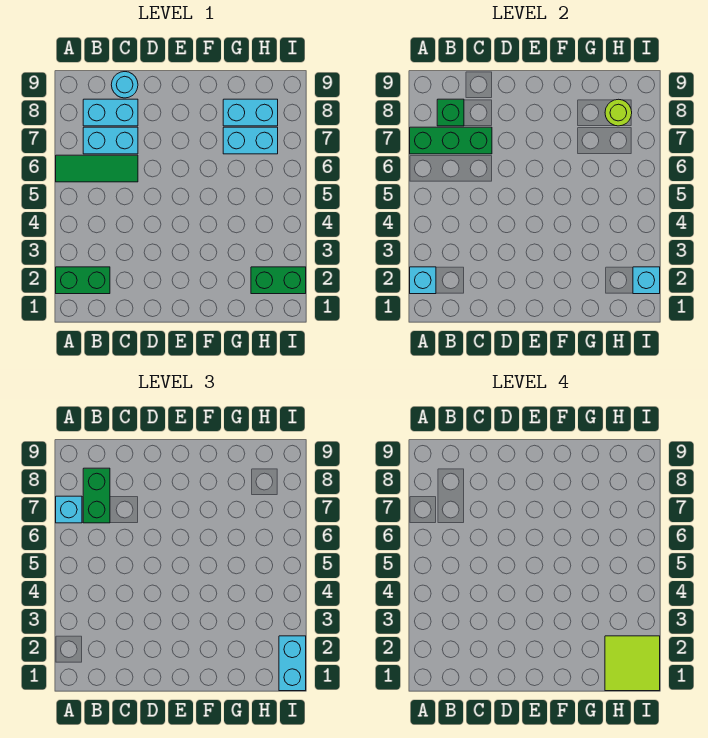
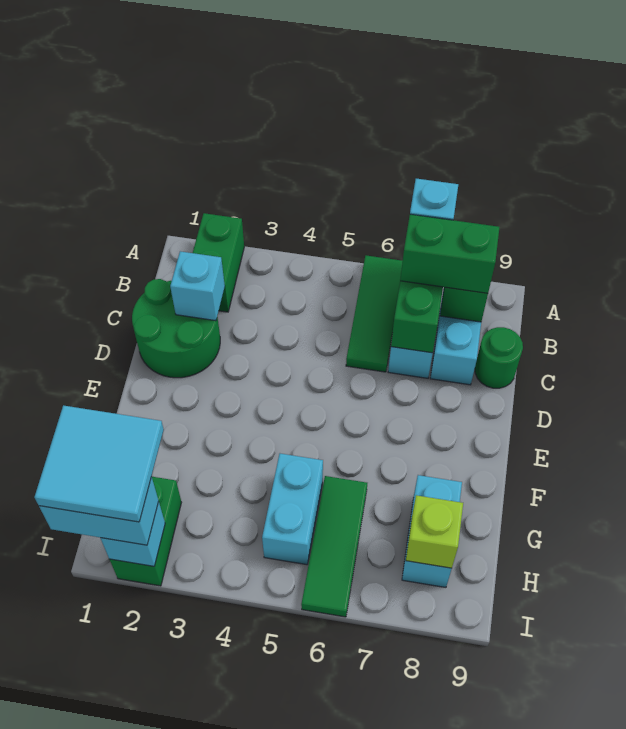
cyan brick A2 level 2 -> cyan brick C2 level 2
none -> green round brick C1:D2 level 1
cyan round brick C9 level 1 -> green round brick C9 level 1
none -> green tile G6:I6 level 1
cyan brick G7:H7 level 1 -> cyan brick G5:H5 level 1
lime tile H1:I2 level 4 -> cyan tile H1:I2 level 4
lime round brick H8 level 2 -> lime brick H8 level 2

